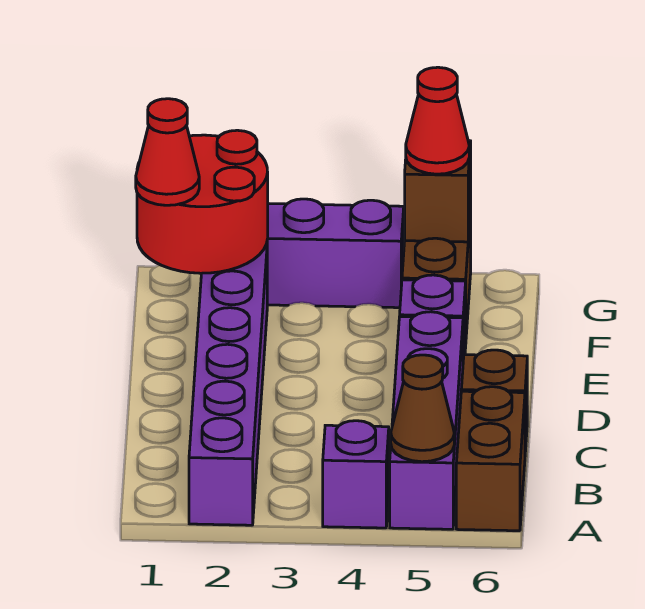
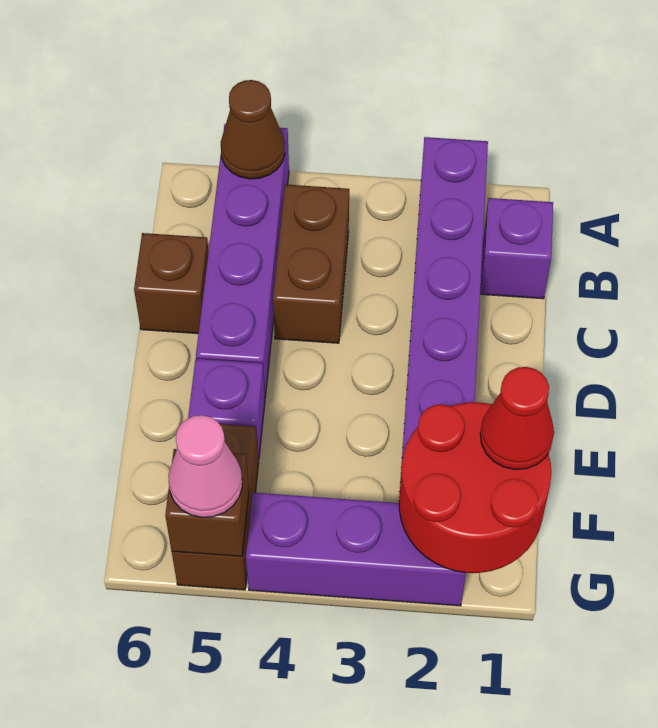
purple brick A4 level 1 -> purple brick B1 level 1
brown brick A6:B6 level 1 -> brown brick B4:C4 level 1
red cone G5 level 3 -> pink cone G5 level 3

